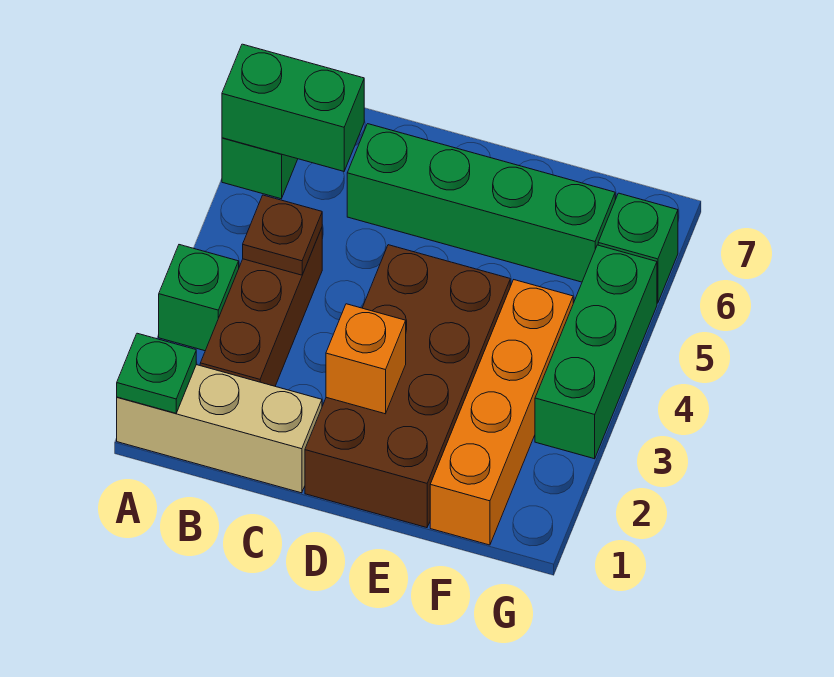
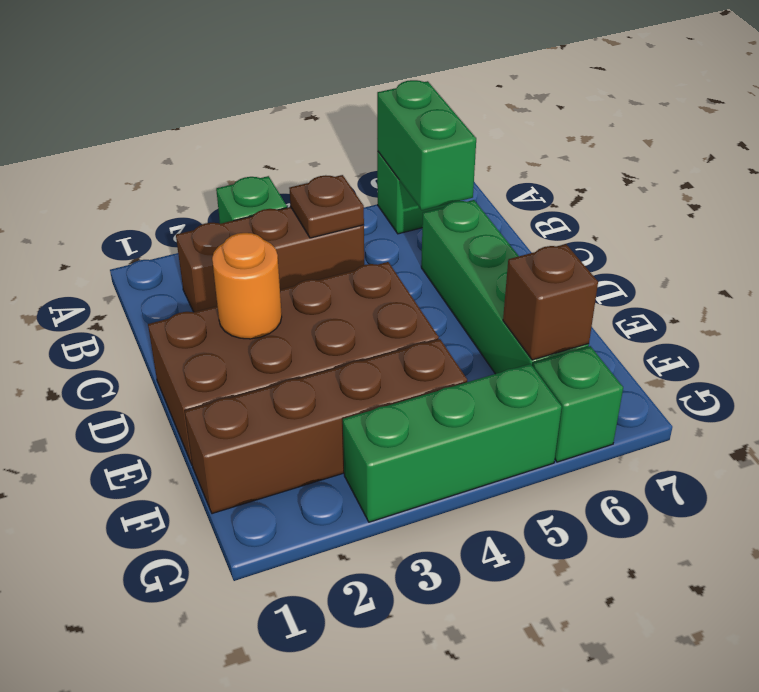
tan brick A1:C1 level 1 -> none
green plate A1 level 2 -> none
orange brick D2 level 2 -> orange round brick D2 level 2
orange brick F1:F4 level 1 -> brown brick F1:F4 level 1
none -> brown brick F6 level 2

